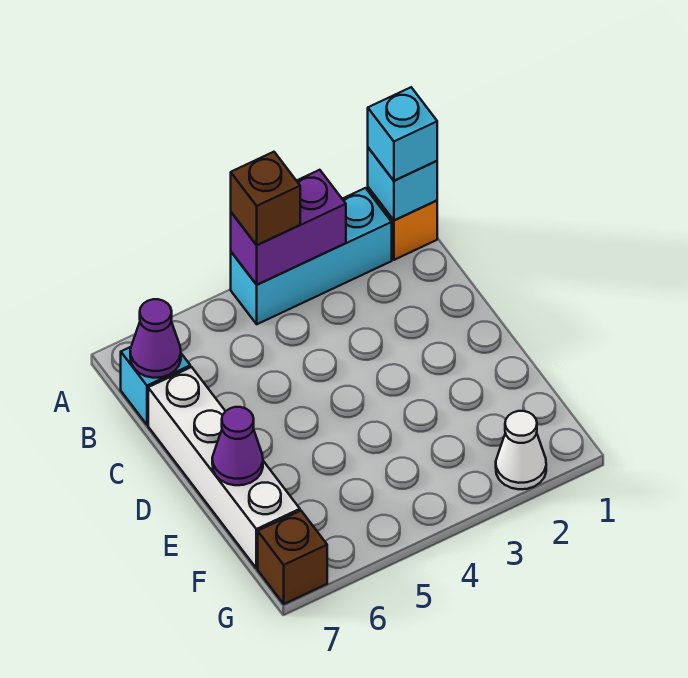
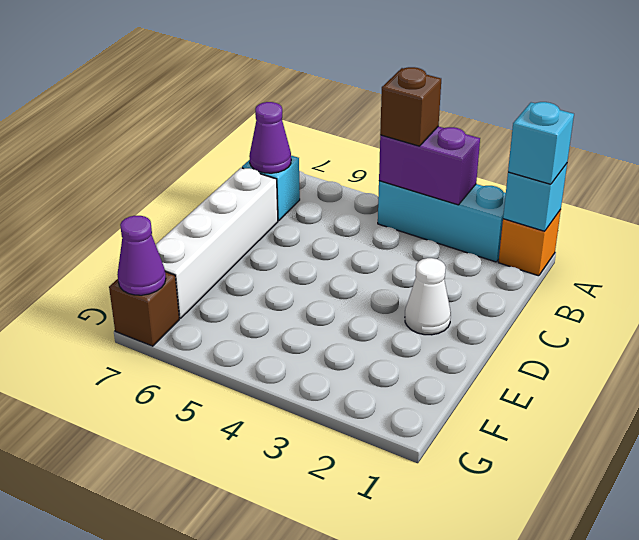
purple cone E7 level 2 -> purple cone G7 level 2
white cone G2 level 1 -> white cone D2 level 1

